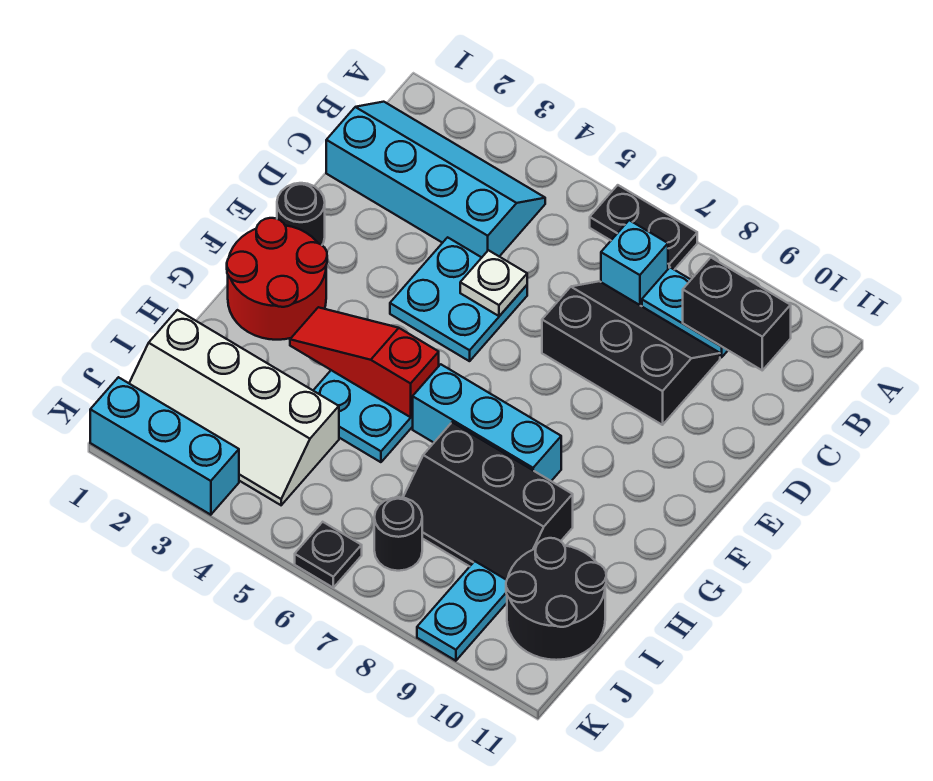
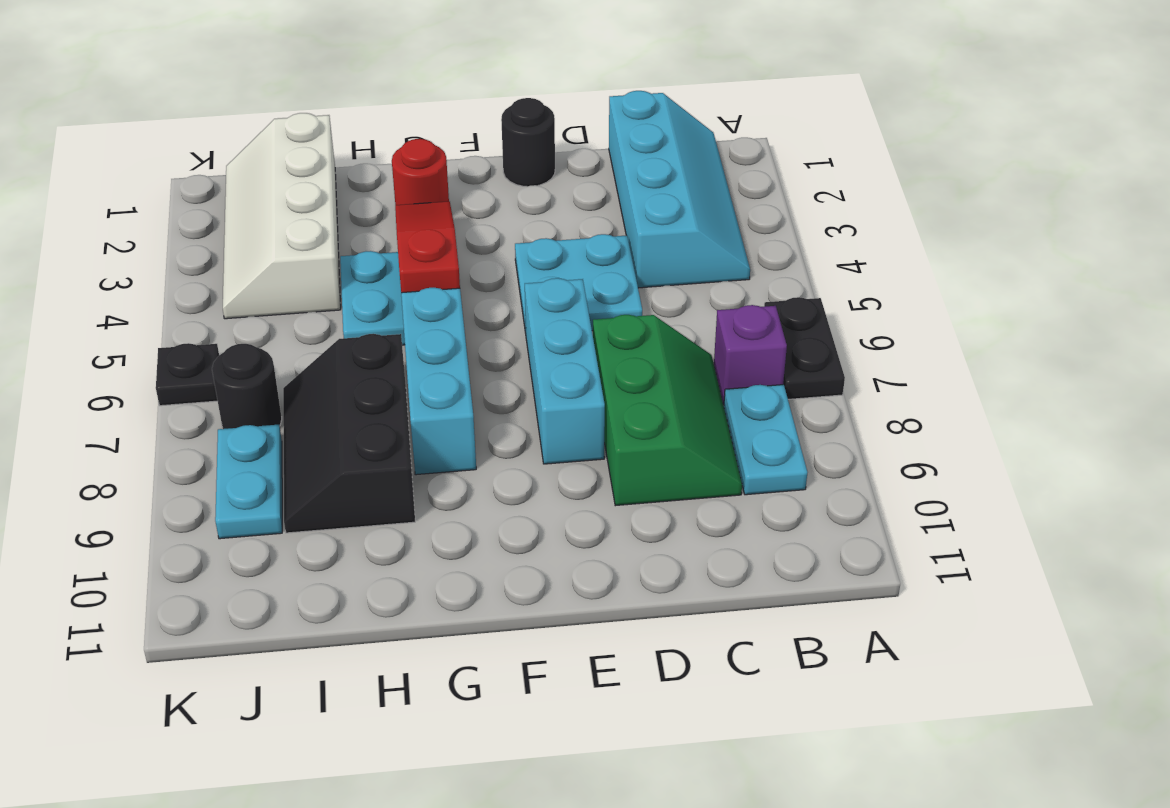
cyan brick B7 level 1 -> purple brick B7 level 1
black brick B9:B10 level 2 -> none
black slope C7:D9 level 1 top D -> green slope C7:D9 level 1 top D
white plate D5 level 2 -> none
red round brick F1:G2 level 1 -> red round brick G2 level 1
black round brick I10:J11 level 1 -> none
cyan plate J9:K9 level 1 -> cyan plate J8:J9 level 1
cyan brick K1:K3 level 1 -> cyan brick E6:E8 level 1

